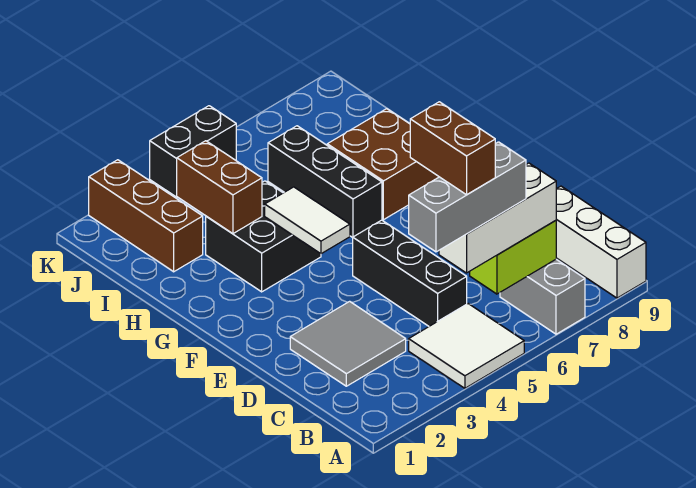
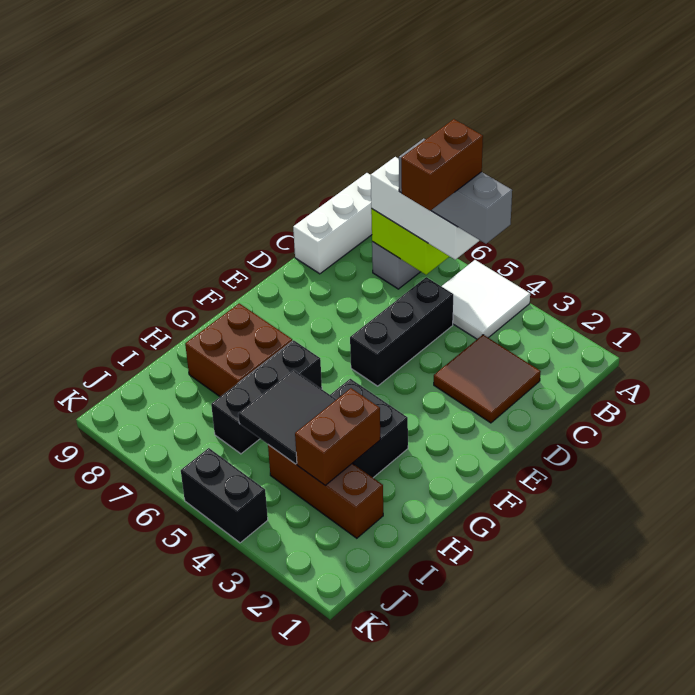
grey tile C2:D3 level 1 -> brown tile C2:D3 level 1
white tile F4:G4 level 2 -> none
none -> black tile H4:I5 level 2
brown brick I2:K2 level 1 -> brown brick I2:I4 level 1

